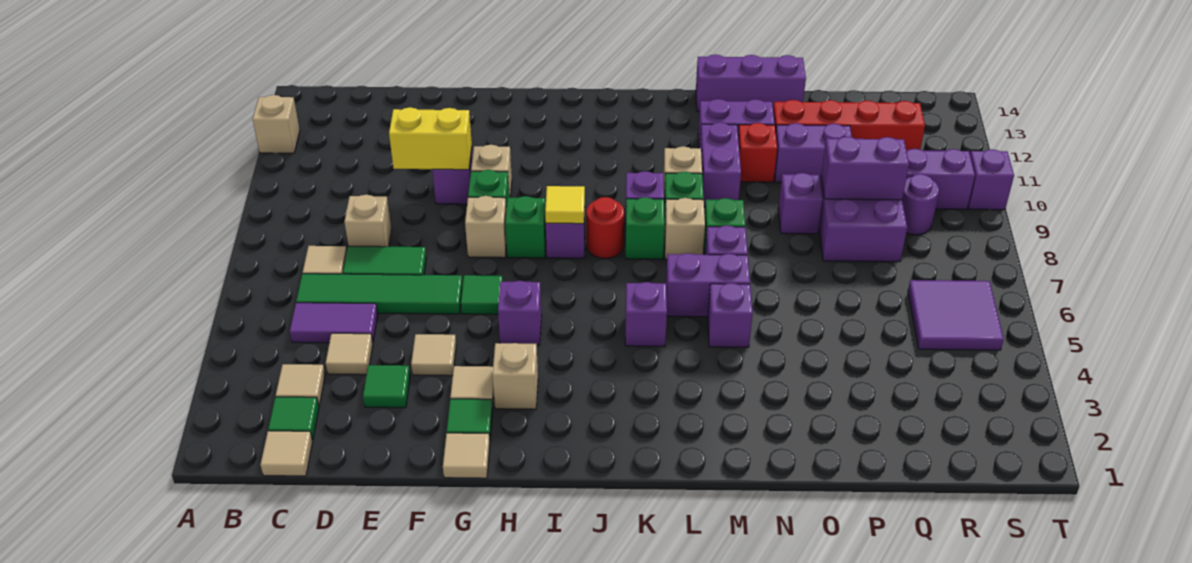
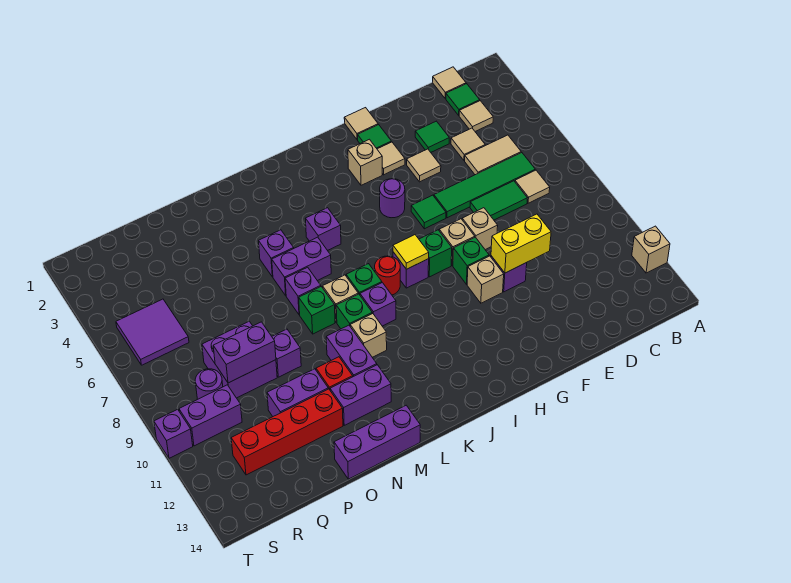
purple tile C5:D5 level 1 -> tan tile C5:D5 level 1
tan brick D8 level 1 -> tan brick F8 level 1
purple brick H5 level 1 -> purple round brick H5 level 1

